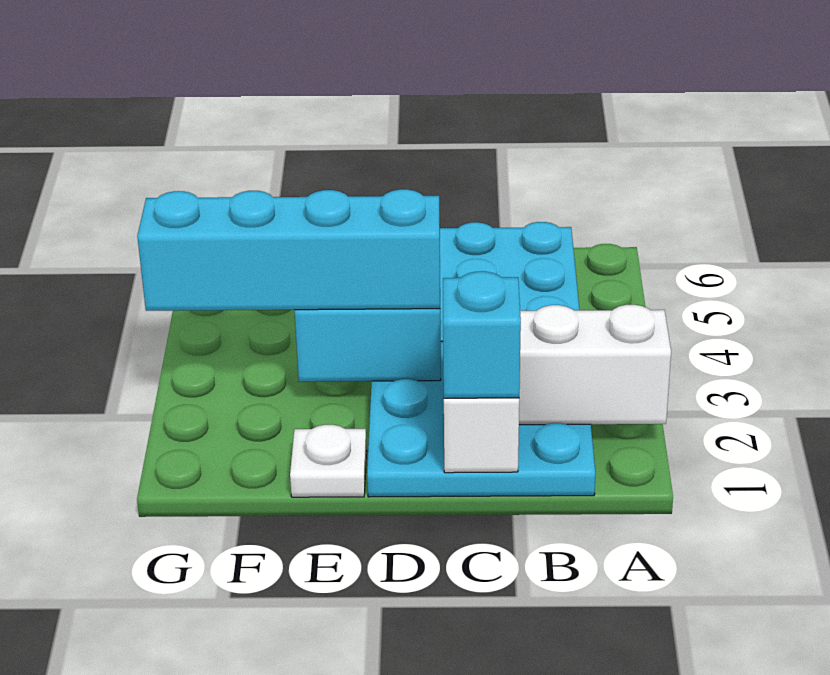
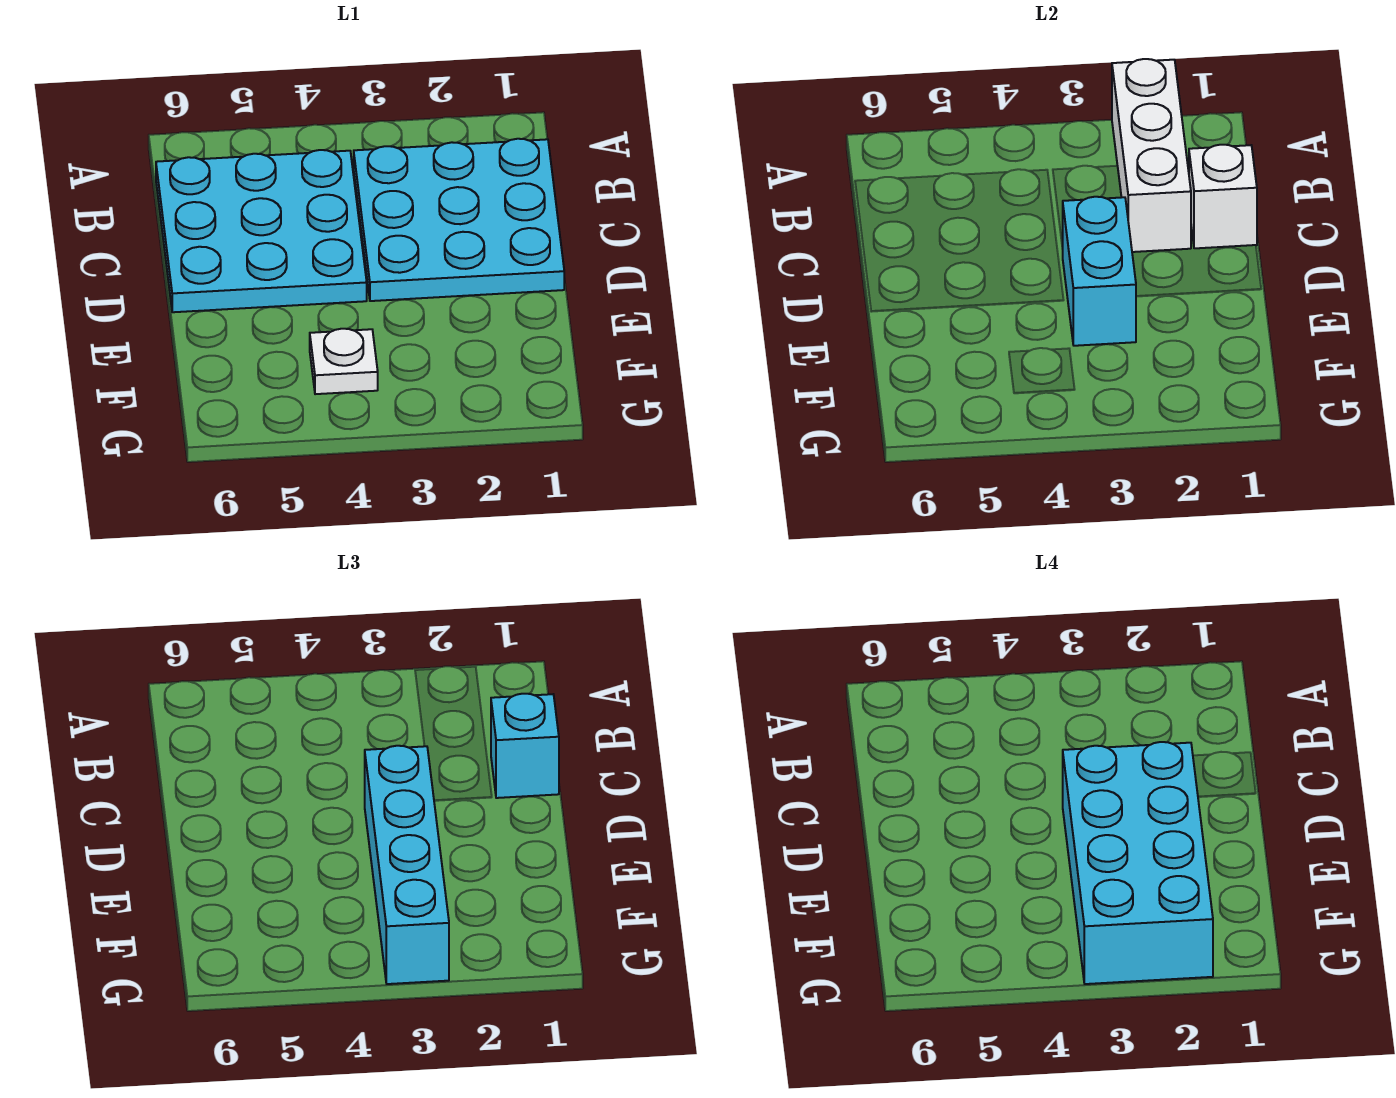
none -> cyan brick D2:G3 level 4
white plate E1 level 1 -> white plate F4 level 1

